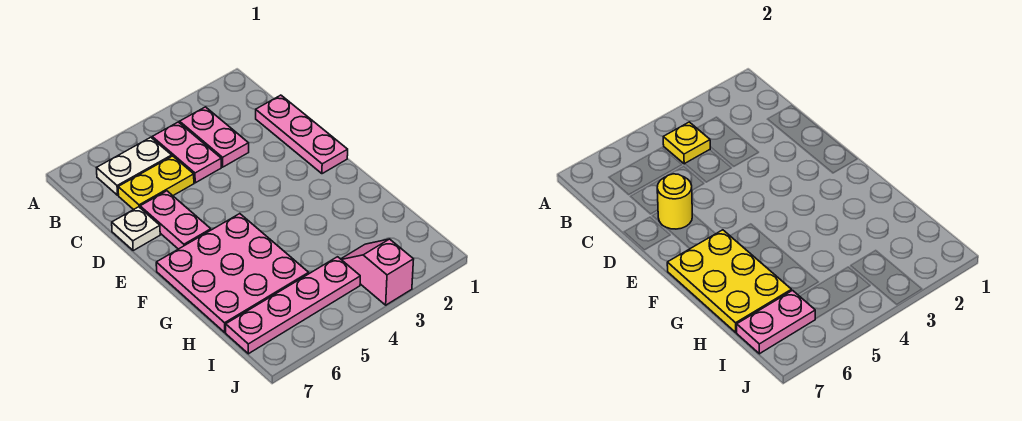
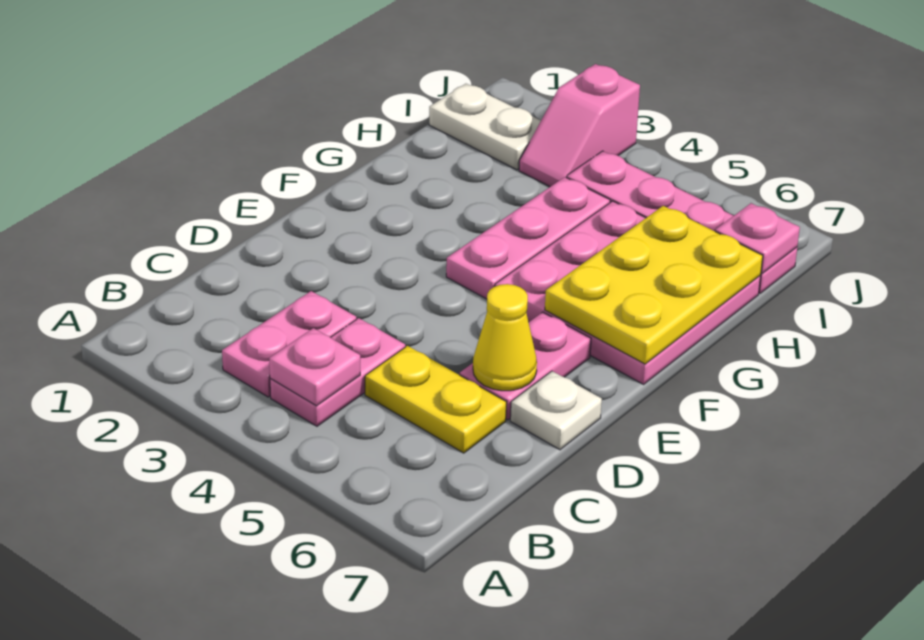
yellow plate B4 level 2 -> pink plate B4 level 2
white plate B5:B6 level 1 -> white plate I1:I2 level 1
pink plate C1:E1 level 1 -> pink plate F4:H4 level 1
yellow round brick D6 level 2 -> yellow cone D6 level 2
pink plate I6:I7 level 2 -> pink plate I7 level 2

